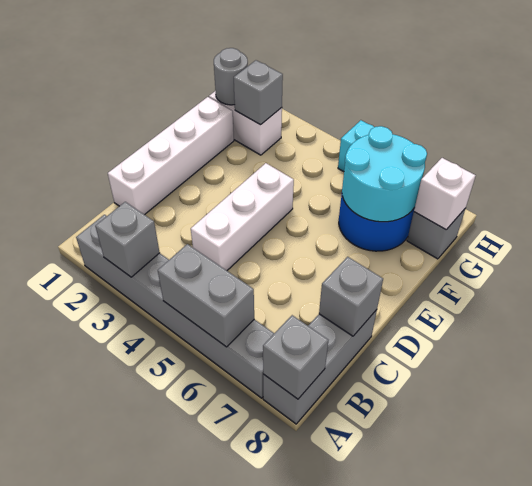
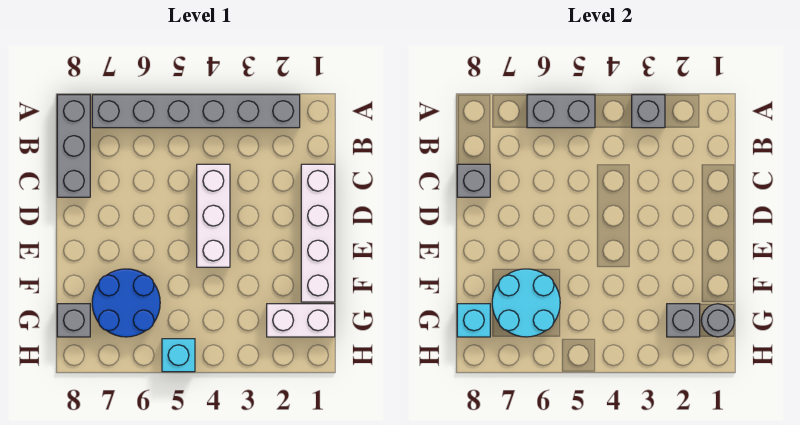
grey brick A8 level 2 -> none
white brick G8 level 2 -> cyan brick G8 level 2

